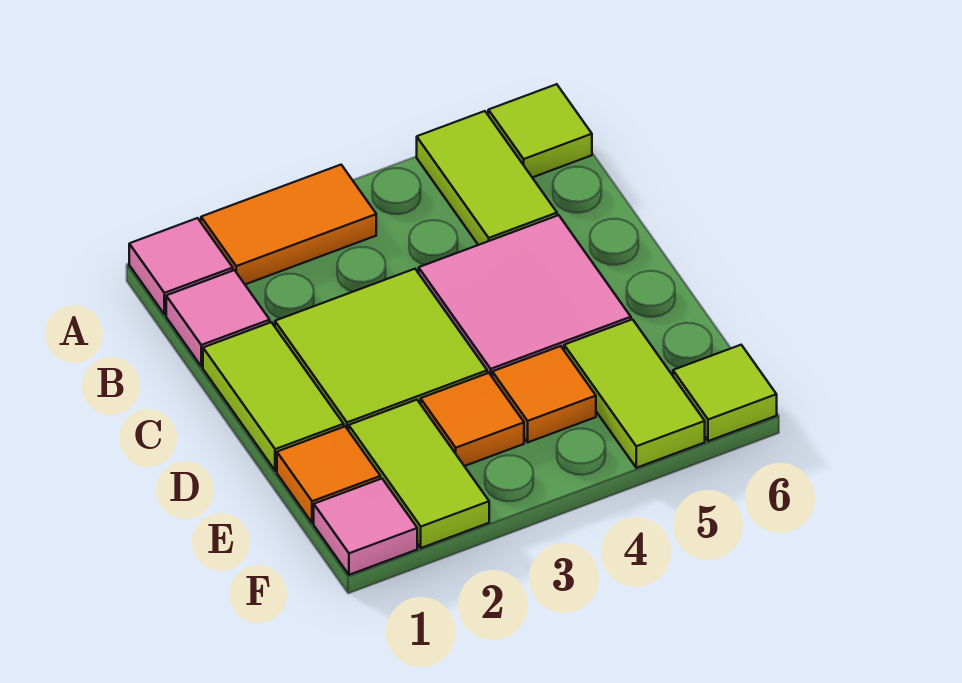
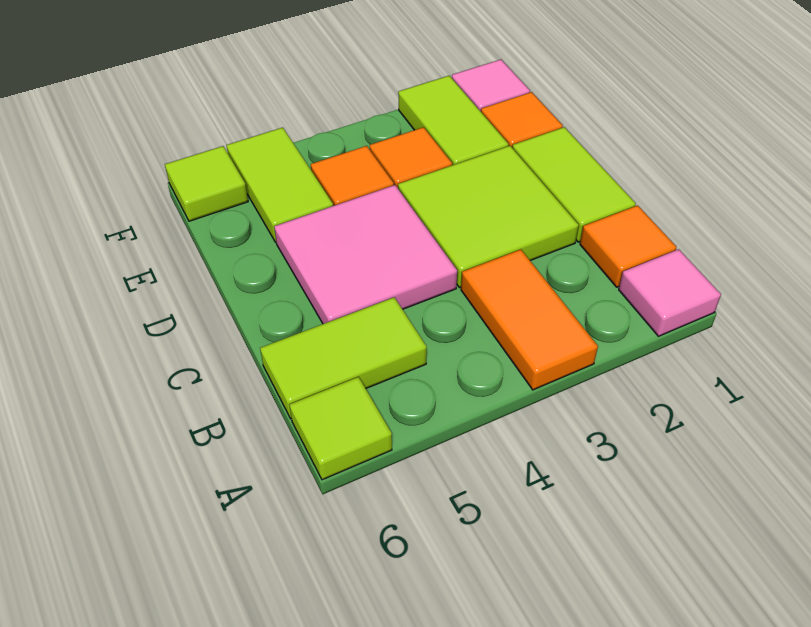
orange tile A2:A3 level 1 -> orange tile A3:B3 level 1
lime tile A5:B5 level 1 -> lime tile B5:B6 level 1
pink tile B1 level 1 -> orange tile B1 level 1

